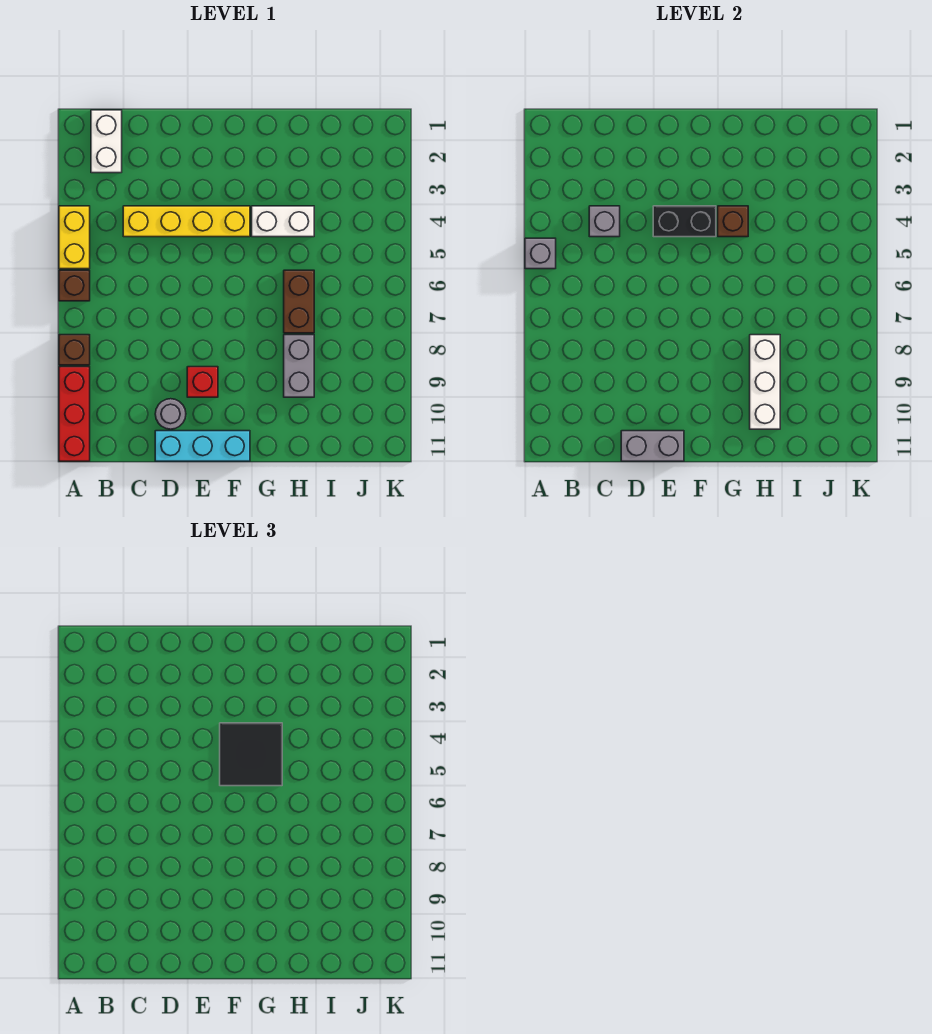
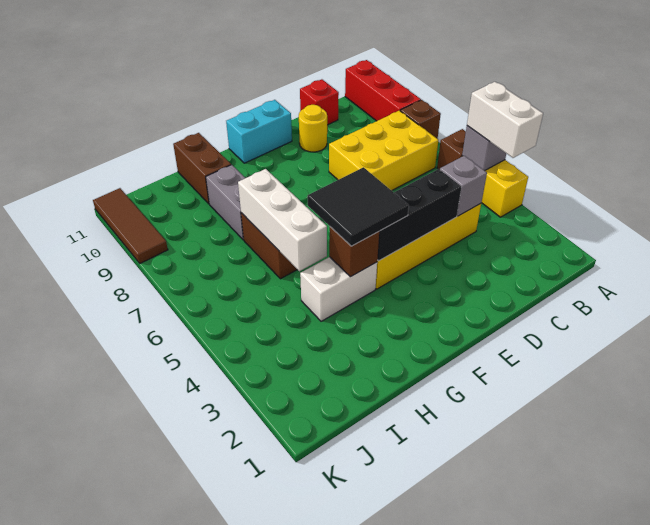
white brick B1:B2 level 1 -> white brick A4:A5 level 3
none -> yellow brick B7:D8 level 1
grey round brick D10 level 1 -> yellow round brick D10 level 1
cyan brick D11:F11 level 1 -> cyan brick E11:F11 level 1
grey brick D11:E11 level 2 -> none
black brick E4:F4 level 2 -> black brick D4:F4 level 2
red brick E9 level 1 -> red brick C11 level 1
white brick H8:H10 level 2 -> white brick H5:H7 level 2
none -> brown brick H10:H11 level 1
none -> brown tile K9:K11 level 1

